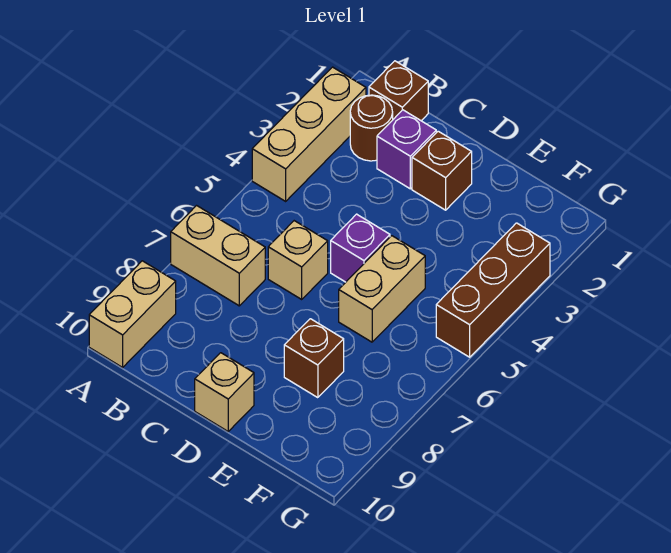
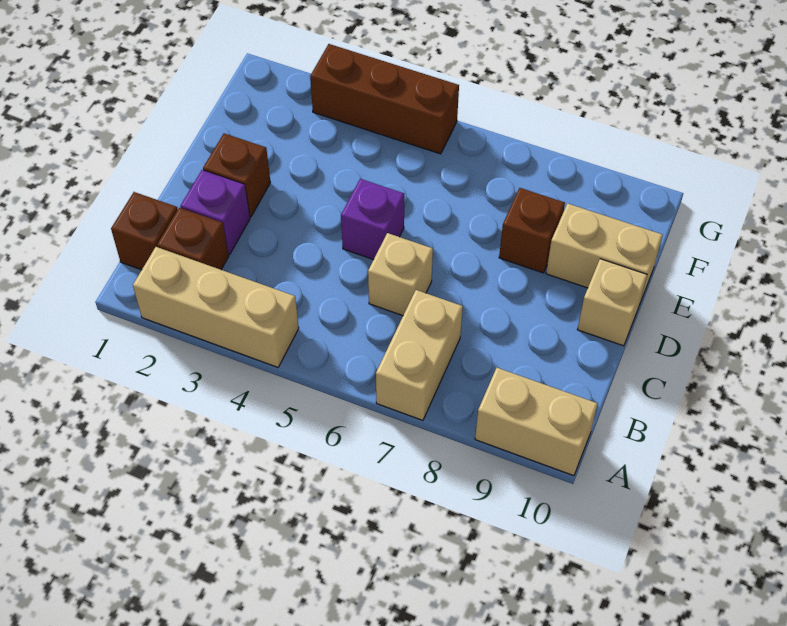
brown round brick B2 level 1 -> brown brick B2 level 1
tan brick E5:E6 level 1 -> tan brick E9:E10 level 1

